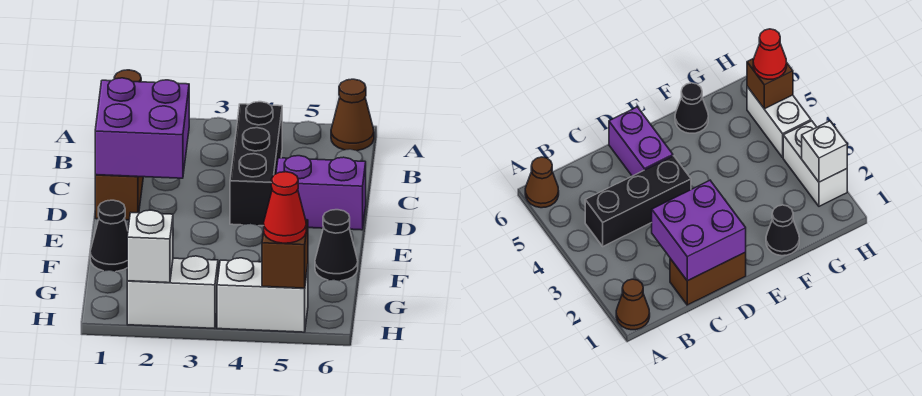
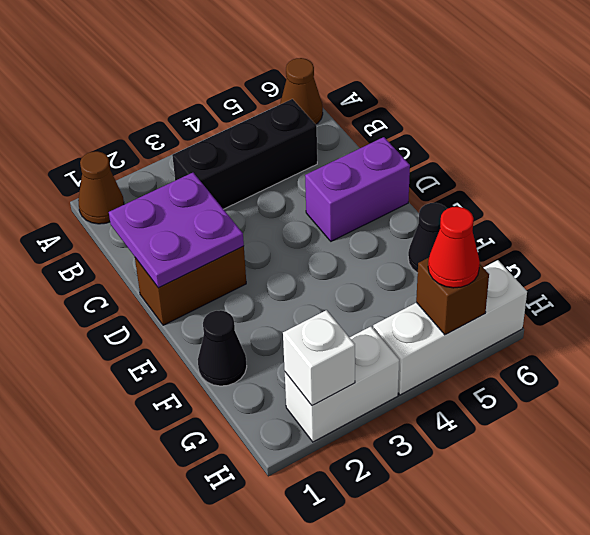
black brick B4:D4 level 1 -> black brick B3:B5 level 1
brown brick C1:D1 level 1 -> brown brick D1:D2 level 1
purple brick C1:D2 level 2 -> purple plate C1:D2 level 2
white brick H4:H5 level 1 -> white brick H4:H6 level 1

